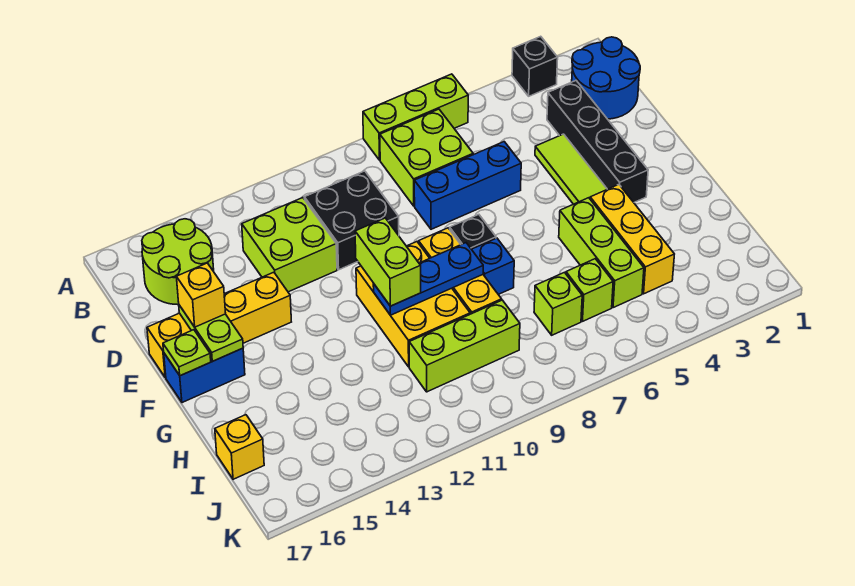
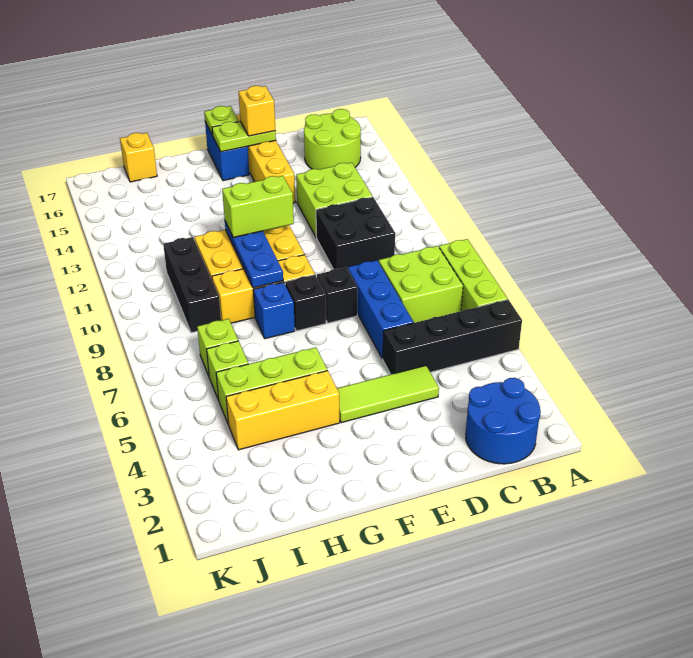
black brick A3 level 1 -> black brick E8 level 1
black brick C3:F3 level 1 -> black brick A5:D5 level 1
lime brick I9:I11 level 1 -> black brick I9:I11 level 1

